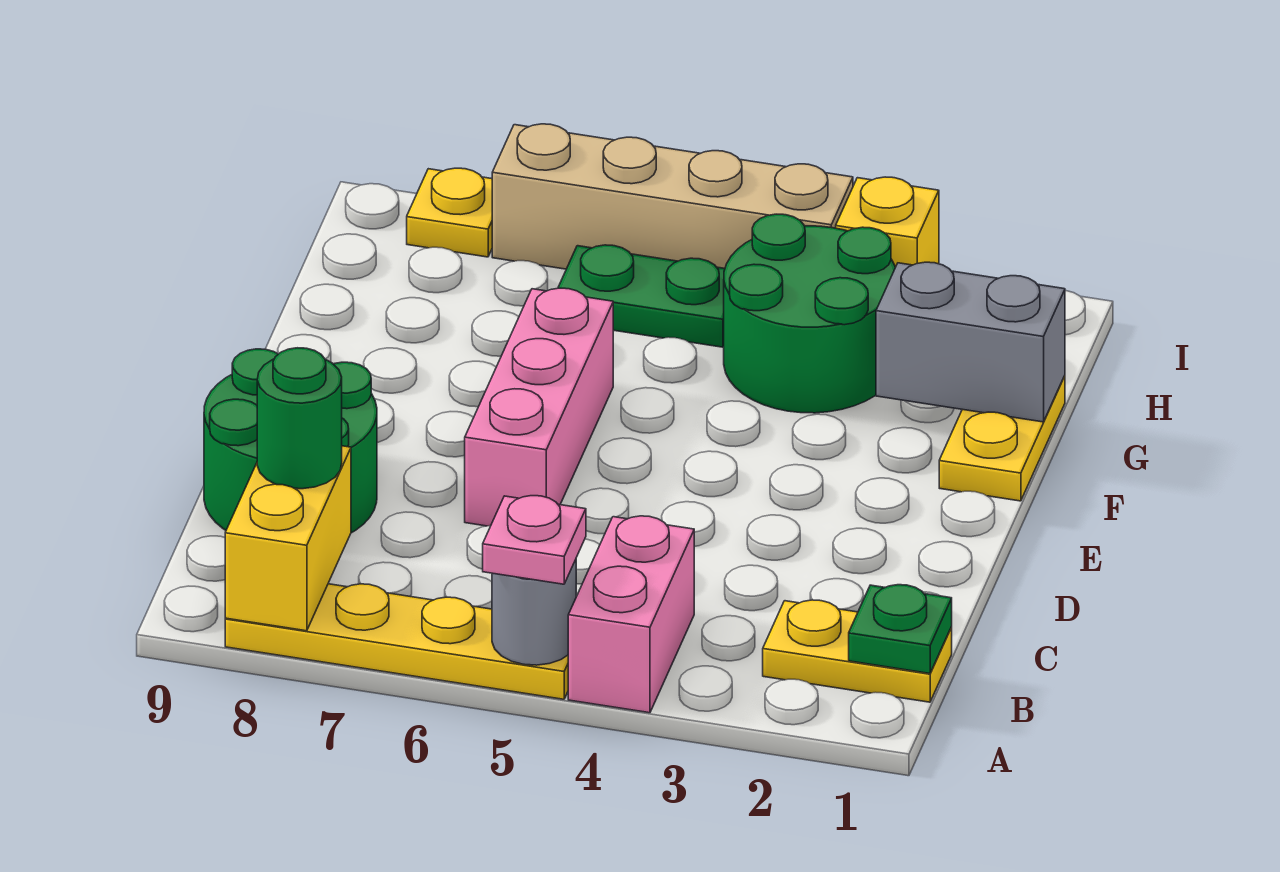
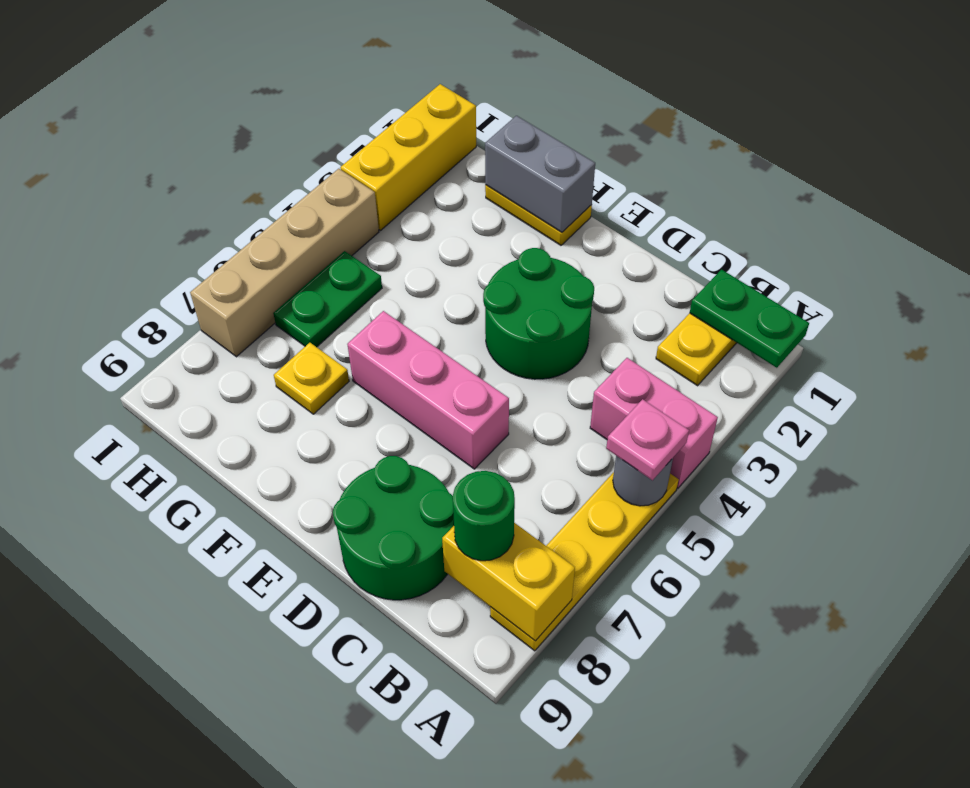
green plate B1 level 2 -> green plate A1:B1 level 2
grey brick G1:G2 level 2 -> grey brick F1:G1 level 2
green round brick G3:H4 level 1 -> green round brick D3:E4 level 1
yellow brick I3 level 1 -> yellow brick I1:I3 level 1
yellow plate I8 level 1 -> yellow plate G7 level 1

